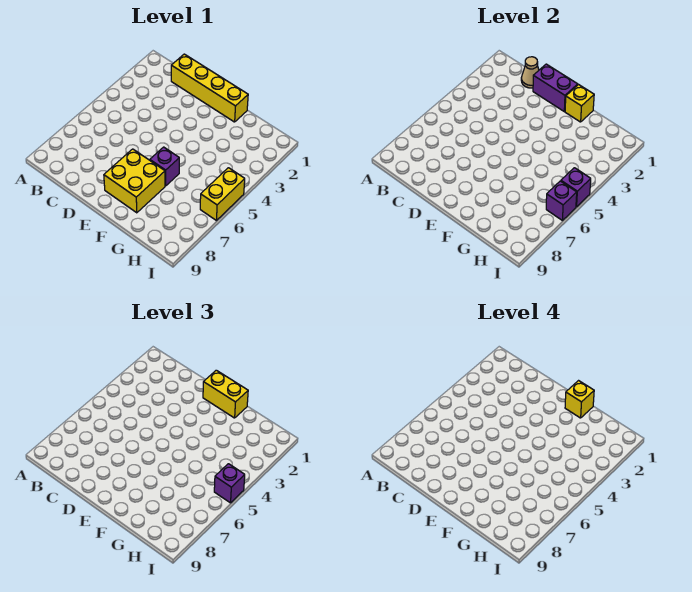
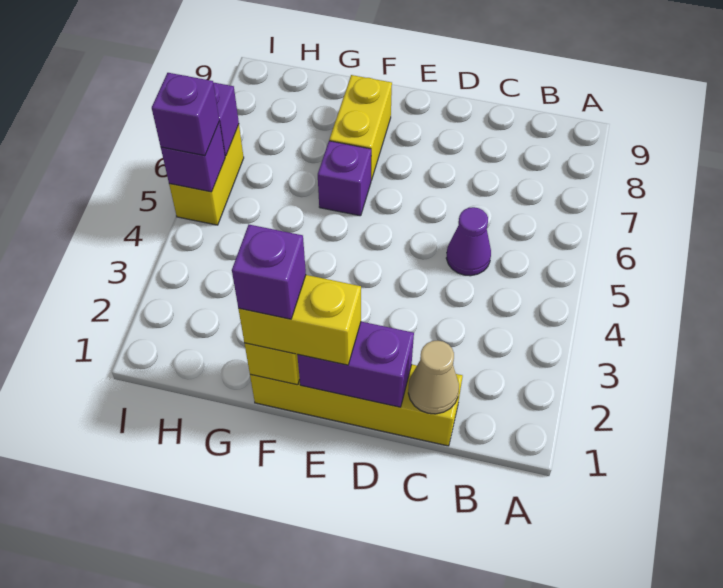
none -> purple cone C5 level 1
yellow brick E7:F8 level 1 -> yellow brick F7:F8 level 1
yellow brick F1 level 4 -> purple brick F1 level 4

